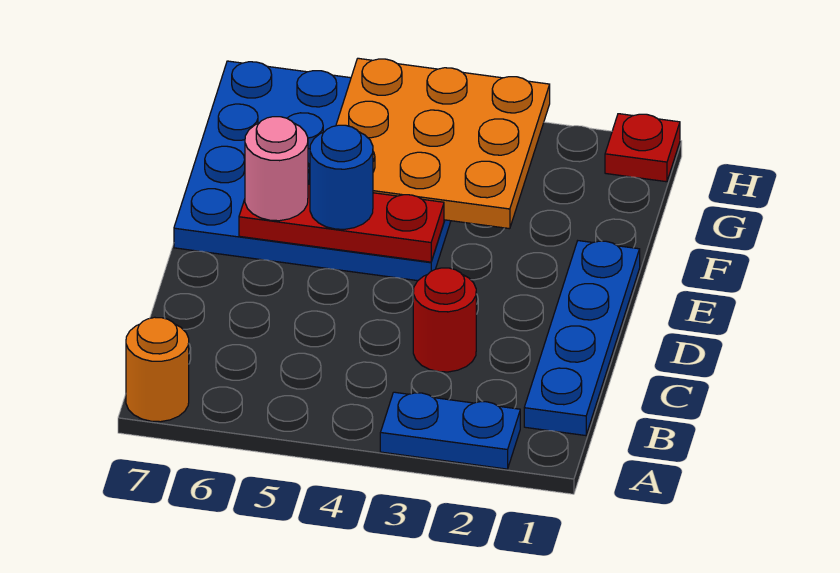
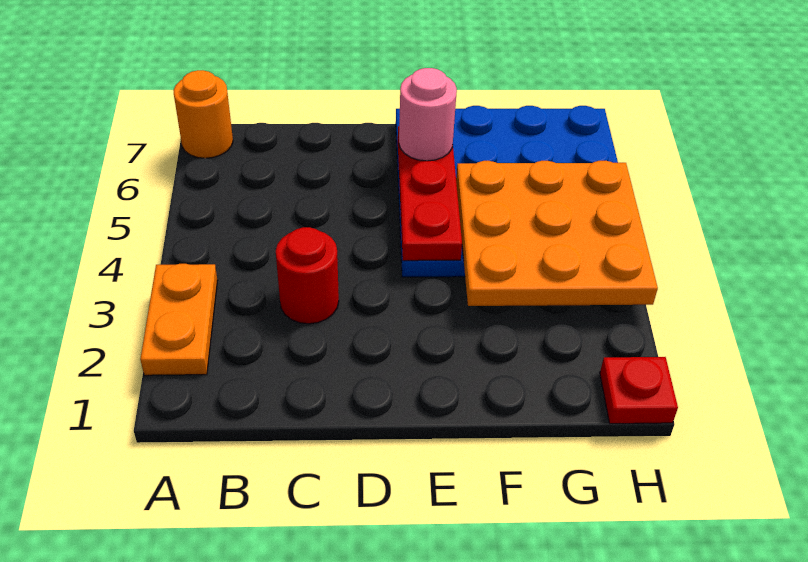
blue plate A2:A3 level 1 -> orange plate A2:A3 level 1
blue plate B1:E1 level 1 -> none
blue round brick E5 level 3 -> none

